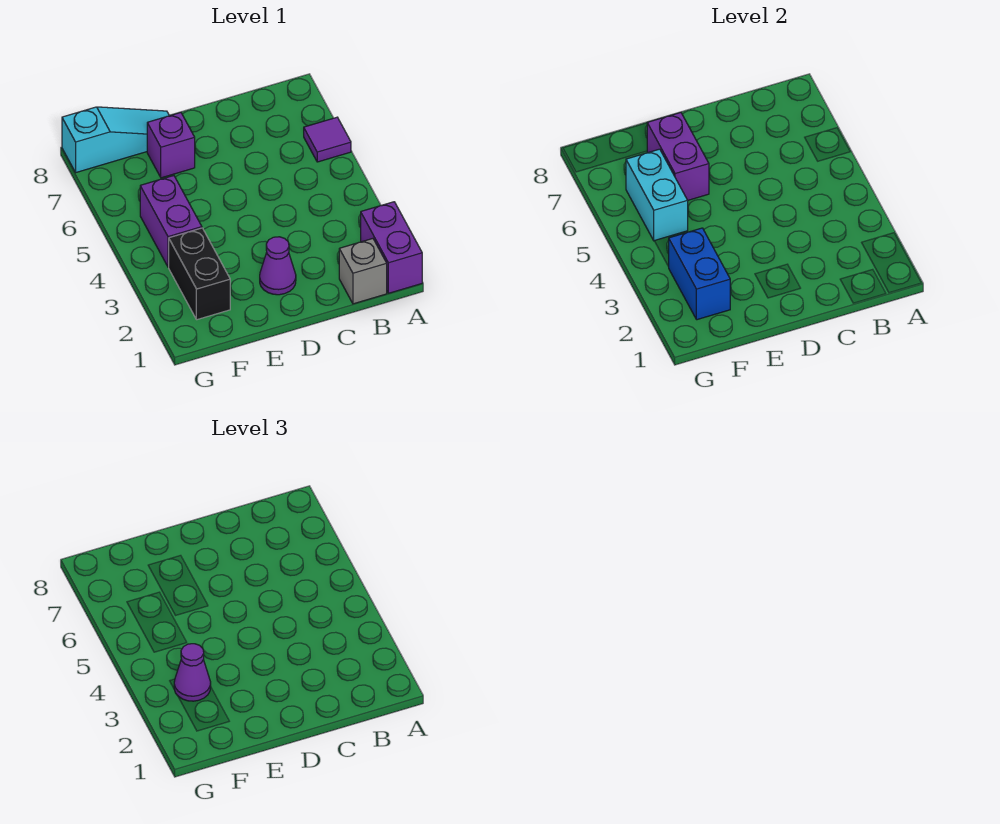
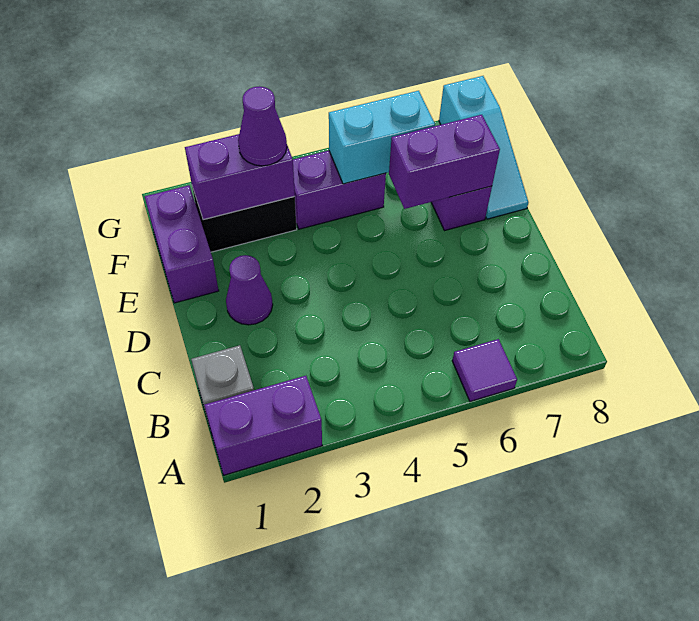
none -> purple brick E1:F1 level 1
blue brick F2:F3 level 2 -> purple brick F2:F3 level 2

